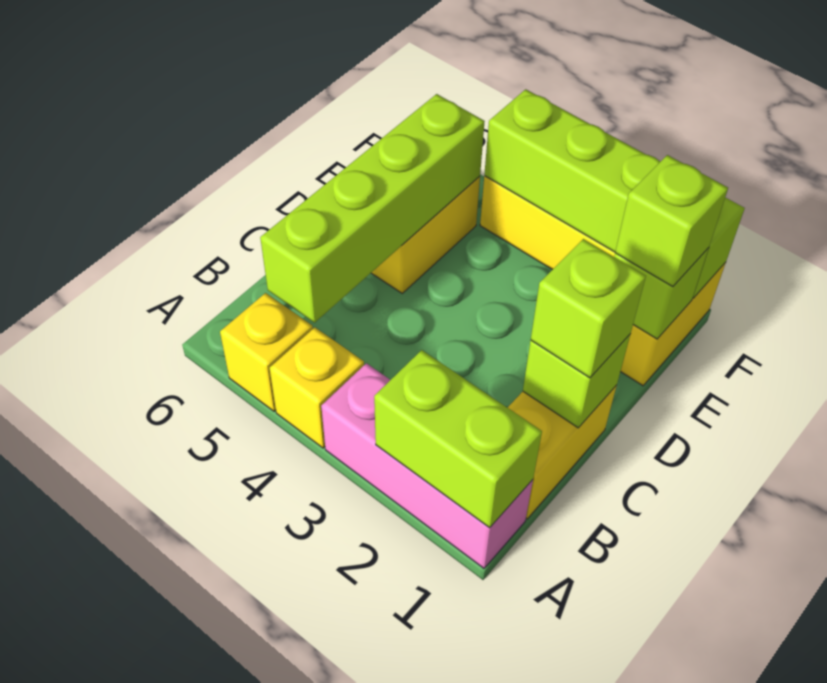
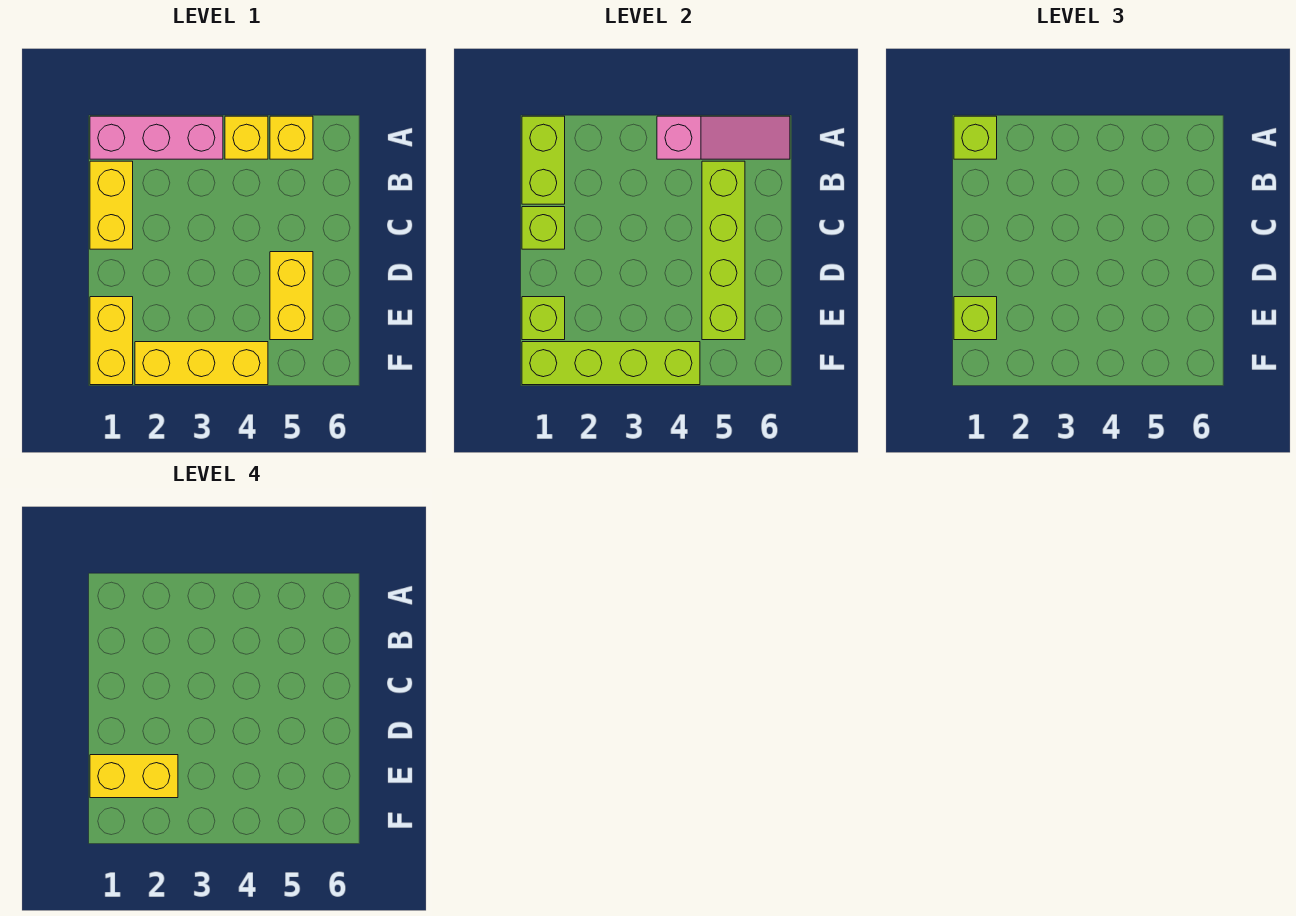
lime brick A1:A2 level 2 -> lime brick A1:B1 level 2
none -> pink slope A4:A6 level 2 top 4
lime brick C1 level 3 -> lime brick A1 level 3
none -> yellow brick E1:E2 level 4

